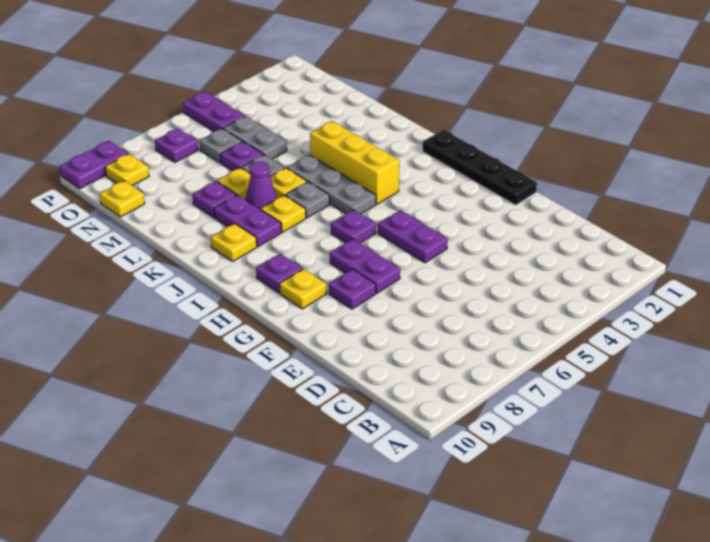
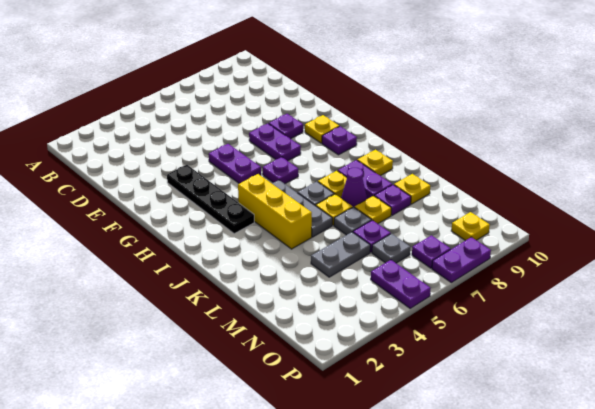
black plate F1:I1 level 1 -> black plate F3:I3 level 1
grey plate M5:N5 level 1 -> grey plate M4:M5 level 1
yellow plate N10 level 1 -> yellow plate L9 level 1
purple plate P9:P10 level 1 -> purple plate P7:P8 level 1

